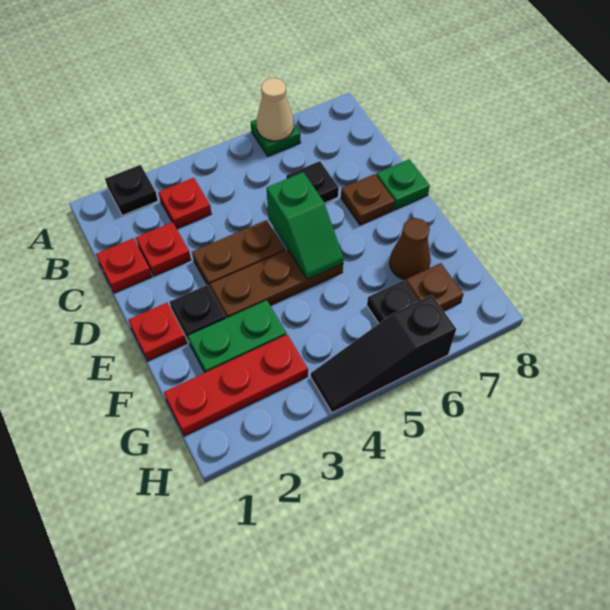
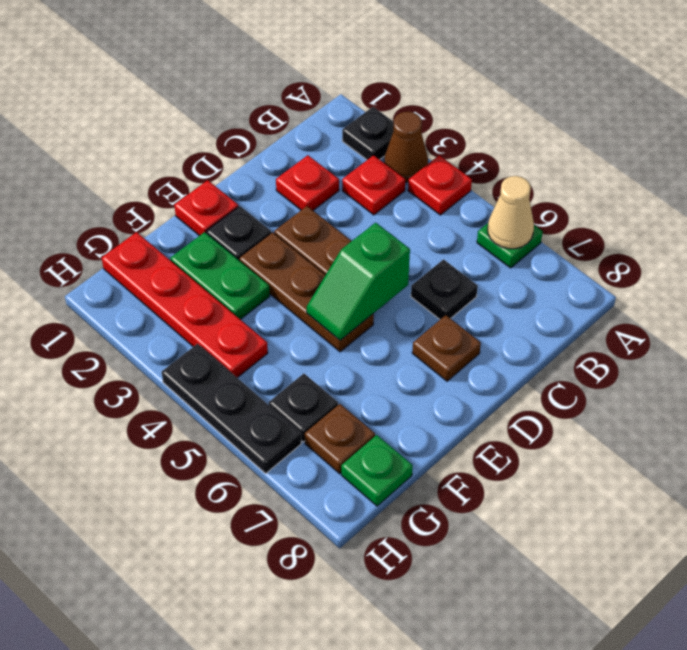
red plate C1 level 1 -> red plate A4 level 1
green plate D8 level 1 -> green plate G8 level 1
brown cone F7 level 1 -> brown cone A3 level 1
red plate G1:G3 level 1 -> red plate G1:G4 level 1
black slope H4:H6 level 1 top 6 -> black plate H4:H6 level 1

